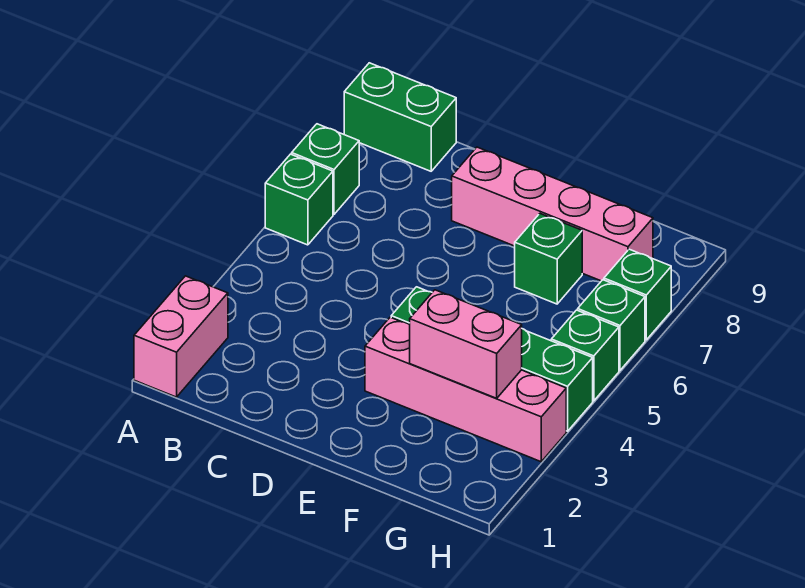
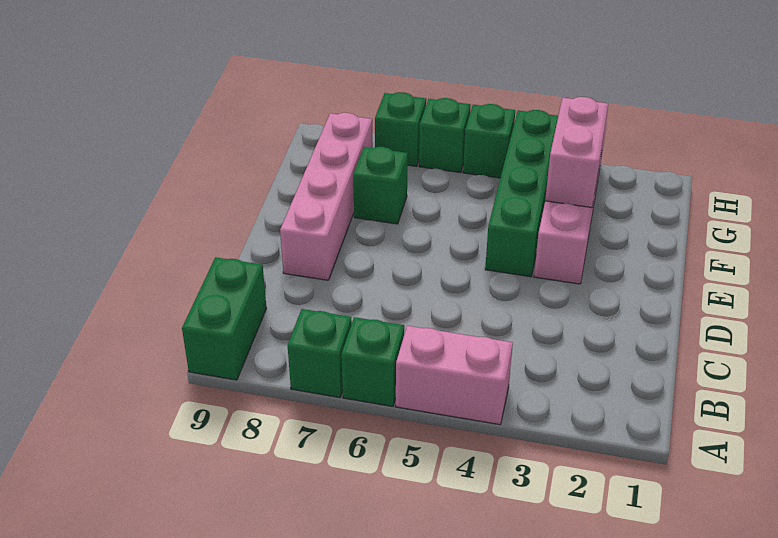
pink brick A1:A2 level 1 -> pink brick A4:A5 level 1

